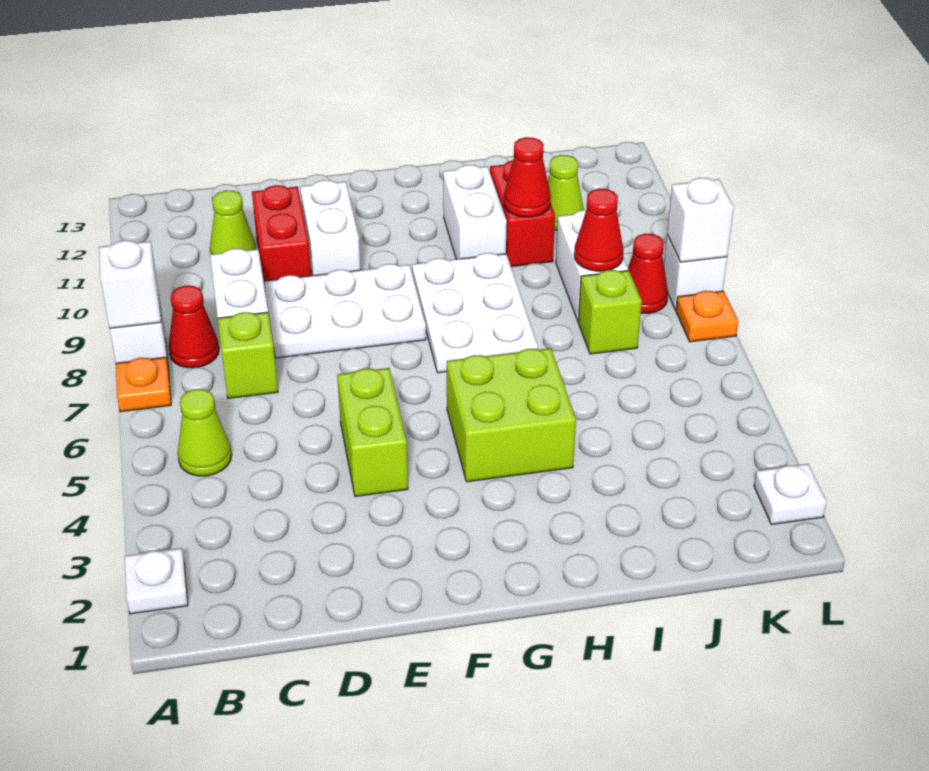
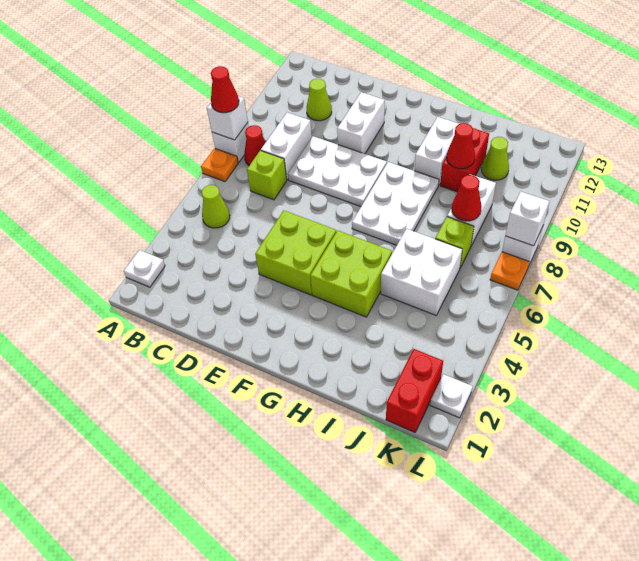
red brick D10:D11 level 1 -> red brick K1:K2 level 1
lime brick E4:E5 level 1 -> lime brick E4:F5 level 1
none -> white brick I5:J6 level 1
red cone K8 level 1 -> red cone A8 level 3

